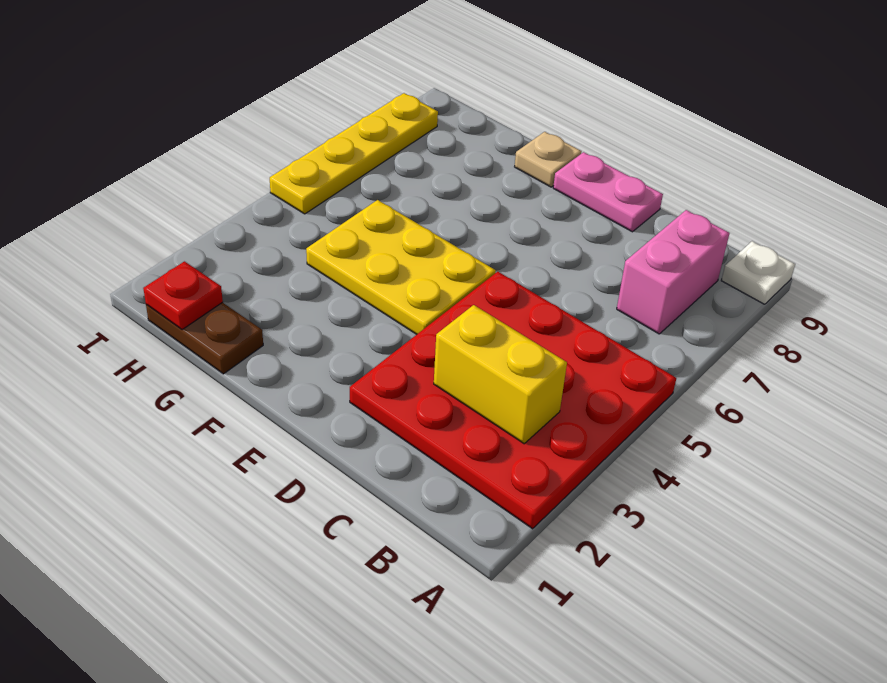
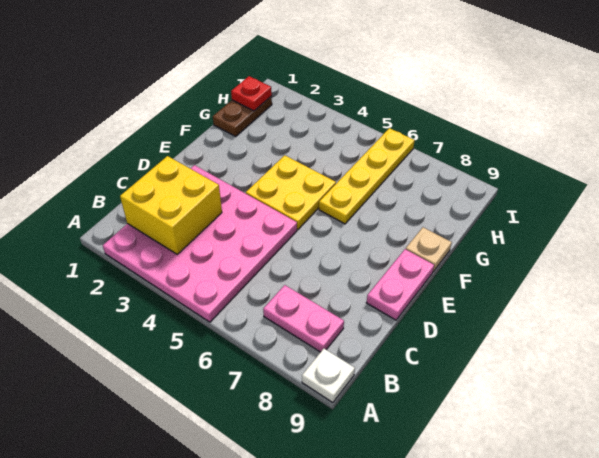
red plate A2:D5 level 1 -> pink plate A2:D5 level 1
yellow brick B3:C3 level 2 -> yellow brick B2:C3 level 2
pink brick B7:B8 level 1 -> pink plate B7:B8 level 1
yellow plate E4:G5 level 1 -> yellow plate E4:F5 level 1
yellow plate I5:I8 level 1 -> yellow plate F6:I6 level 1

